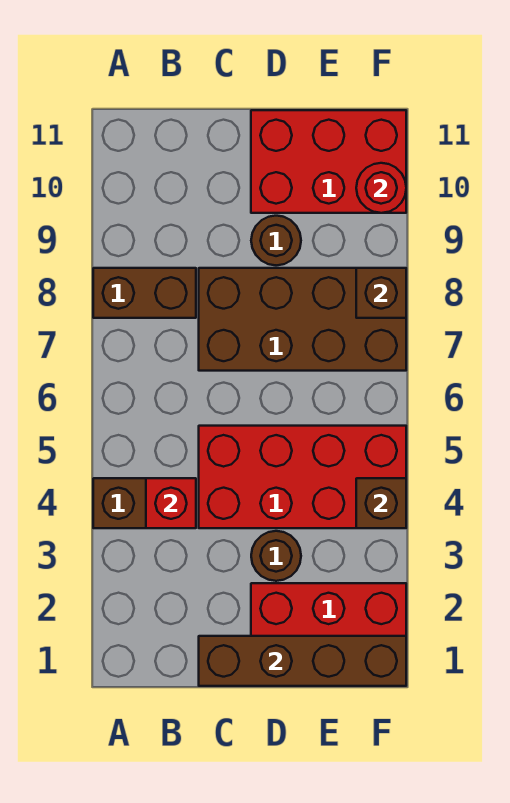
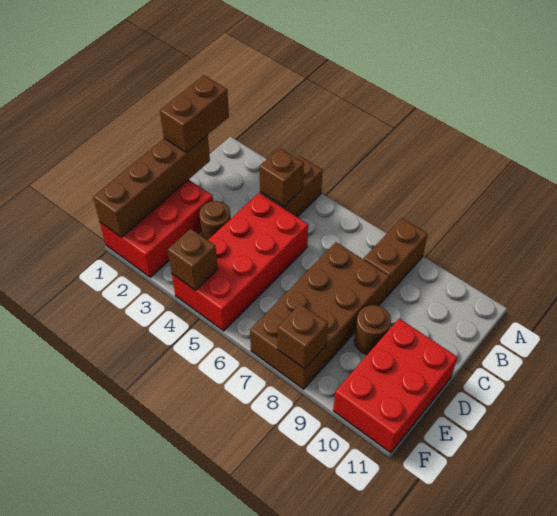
none -> brown brick B1:C1 level 3
red brick B4 level 2 -> brown brick B4 level 2
red round brick F10 level 2 -> none

